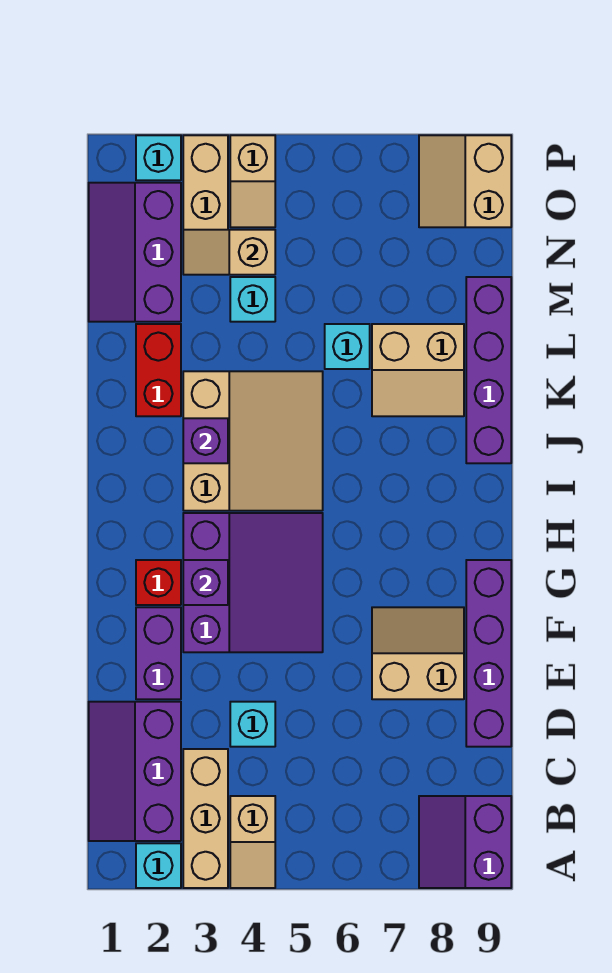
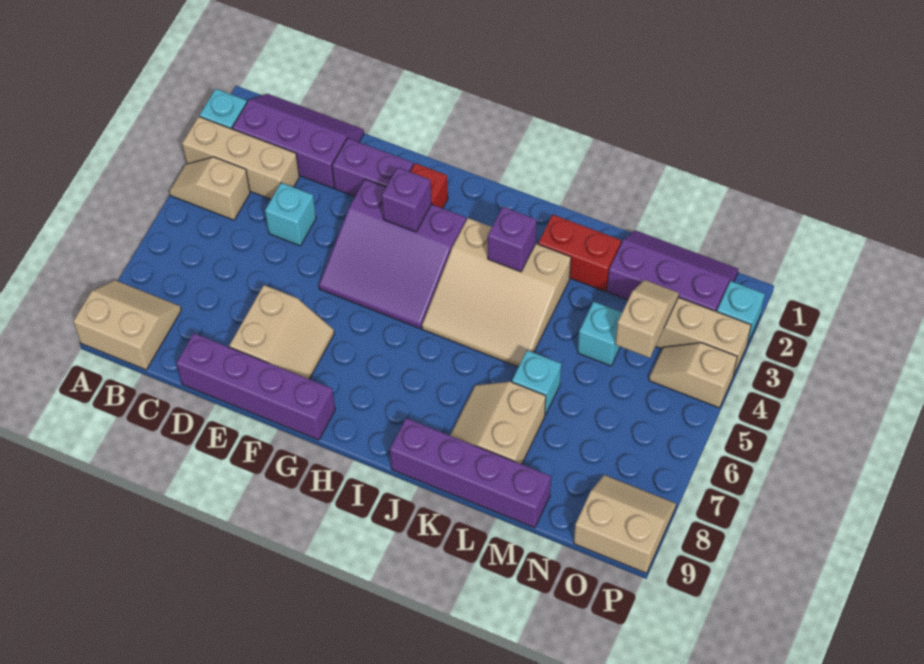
purple slope A8:B9 level 1 top 9 -> tan slope A8:B9 level 1 top 9

